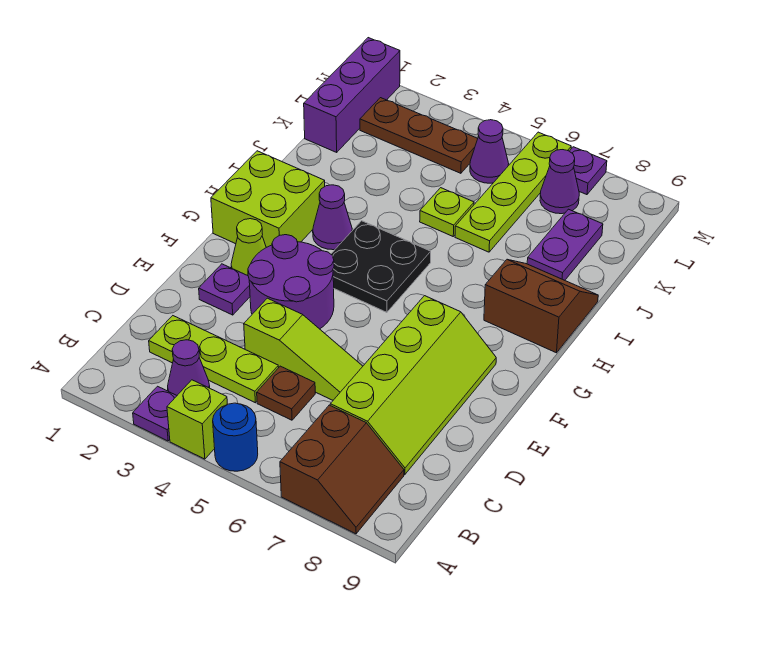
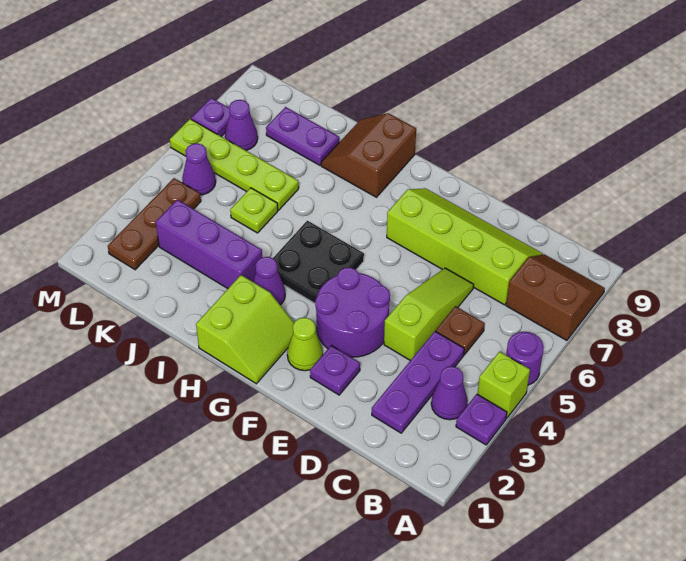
blue round brick A5 level 1 -> purple round brick A5 level 1
lime plate C2:C4 level 1 -> purple plate C2:C4 level 1
lime brick G1:H2 level 1 -> lime slope G1:H2 level 1 top H
purple brick K1:M1 level 1 -> purple brick I3:K3 level 1

